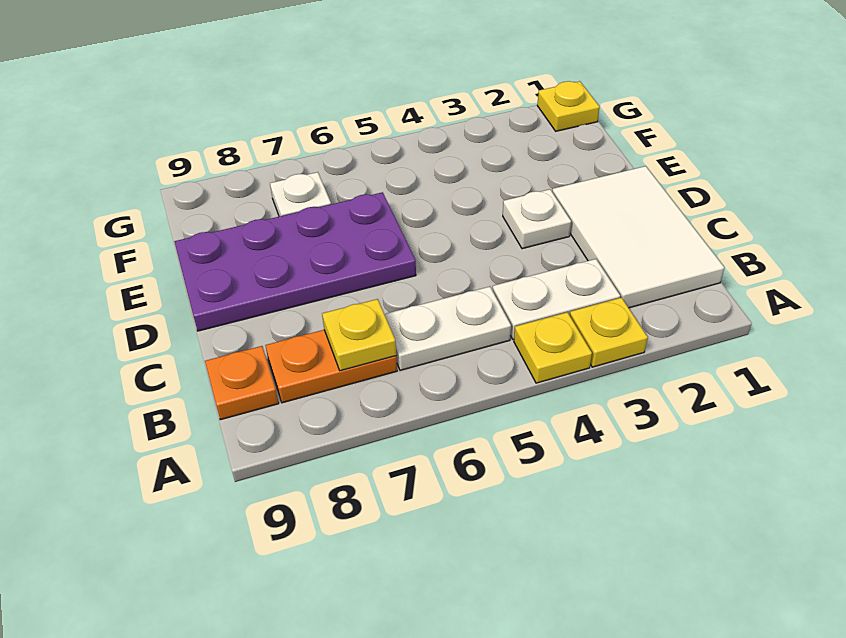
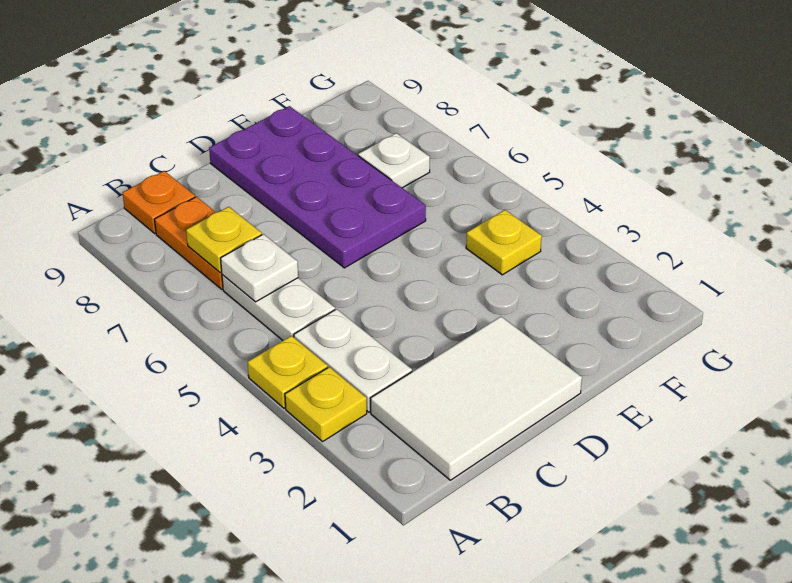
white plate D3 level 1 -> white plate B6 level 2
yellow plate G1 level 1 -> yellow plate F4 level 1

